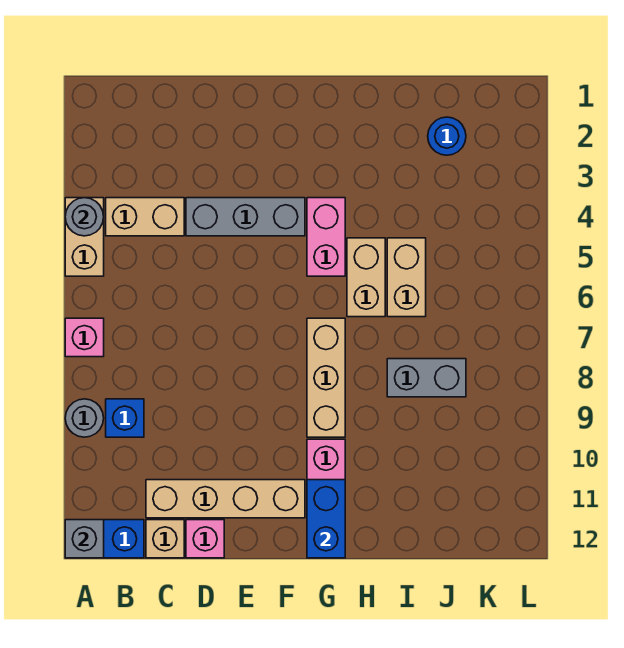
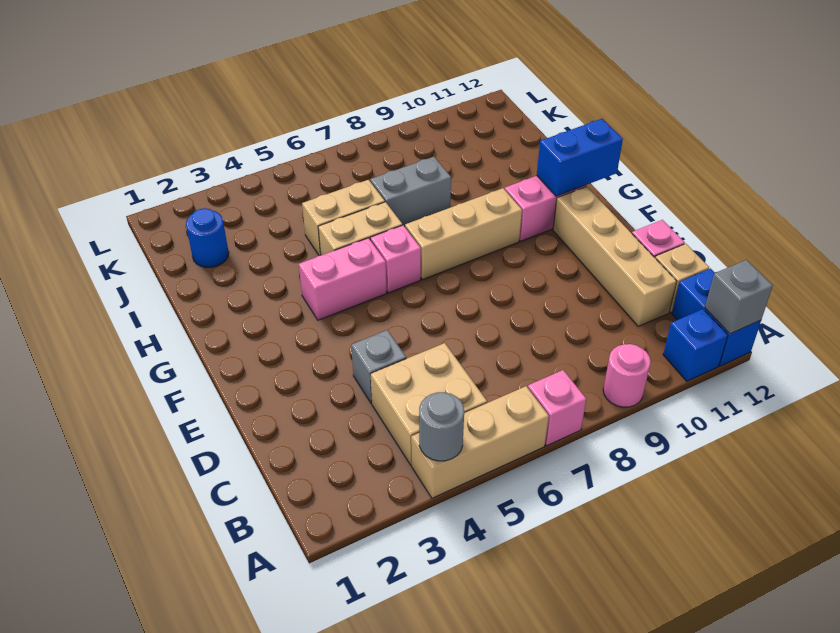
tan brick A4:A5 level 1 -> tan brick A4:A6 level 1
grey round brick A9 level 1 -> pink round brick A9 level 1
tan brick B4:C4 level 1 -> tan brick B4:C5 level 1
blue brick B9 level 1 -> blue brick A11 level 1
grey brick D4:F4 level 1 -> grey brick D4 level 1
none -> pink brick G6 level 1
grey brick I8:J8 level 1 -> grey brick I7:I8 level 1

